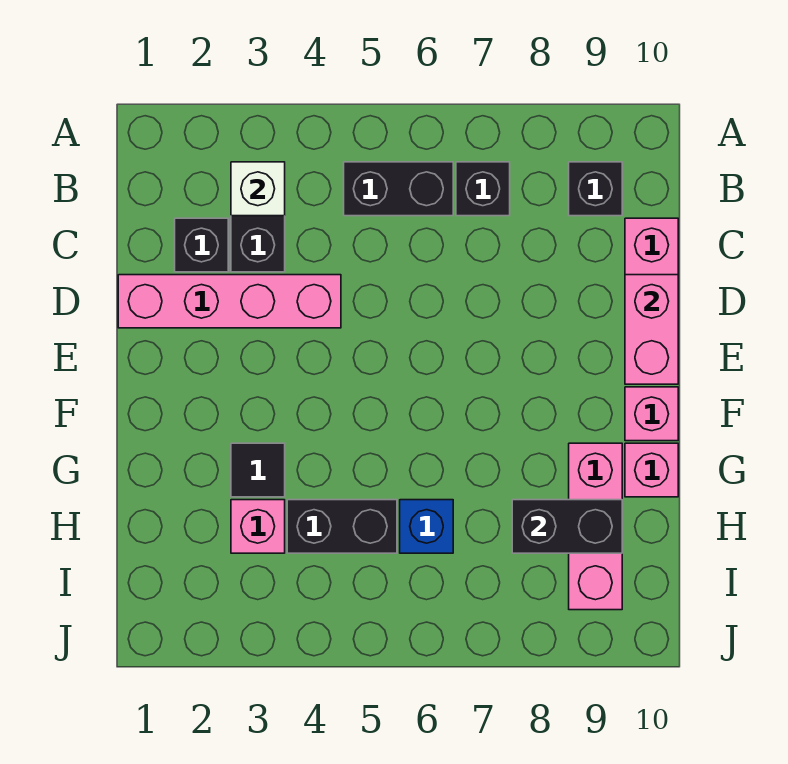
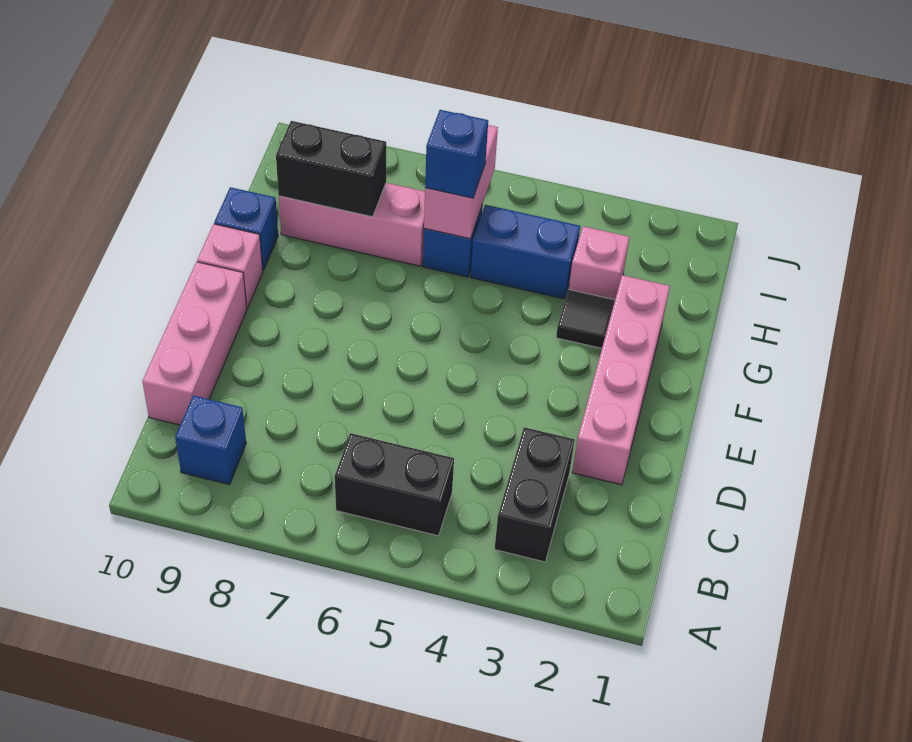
white brick B3 level 2 -> none
black brick B7 level 1 -> none
black brick B9 level 1 -> blue brick B9 level 1
black brick C2 level 1 -> none
pink brick D1:D4 level 1 -> pink brick D2:G2 level 1
pink brick D10:E10 level 2 -> pink brick H6:I6 level 2
pink brick G9:I9 level 1 -> pink brick H7:H9 level 1
pink brick G10 level 1 -> blue brick G10 level 1
black brick H4:H5 level 1 -> blue brick H4:H5 level 1
none -> blue brick H6 level 3

